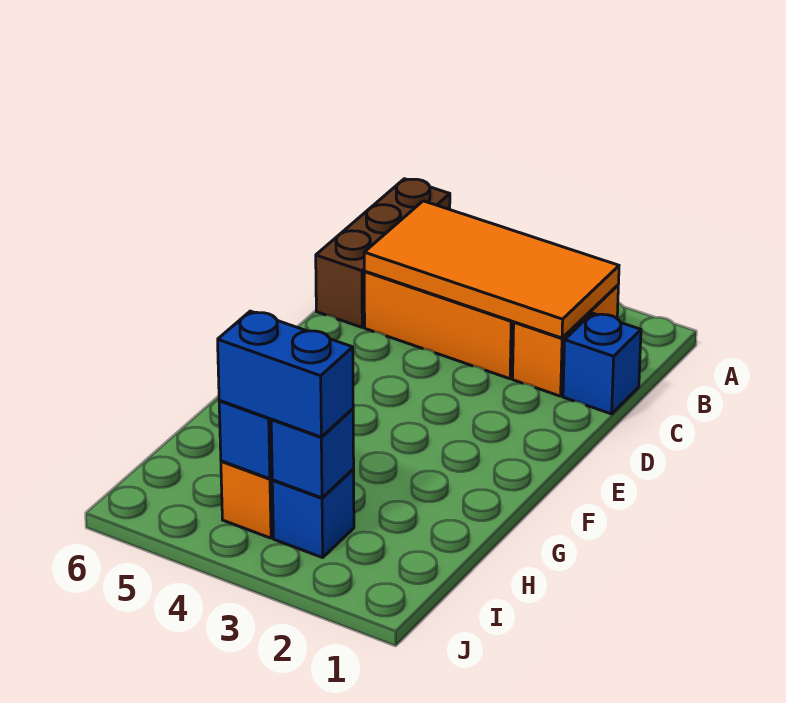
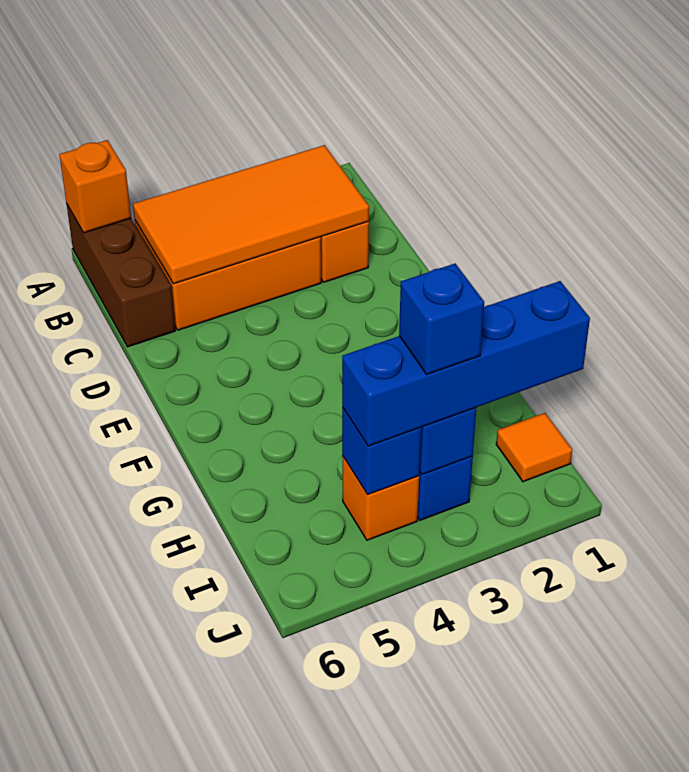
none -> orange brick A6 level 2
blue brick C1 level 1 -> blue brick I3 level 4
none -> orange tile I1 level 1
blue brick I3:I4 level 3 -> blue brick I1:I4 level 3

